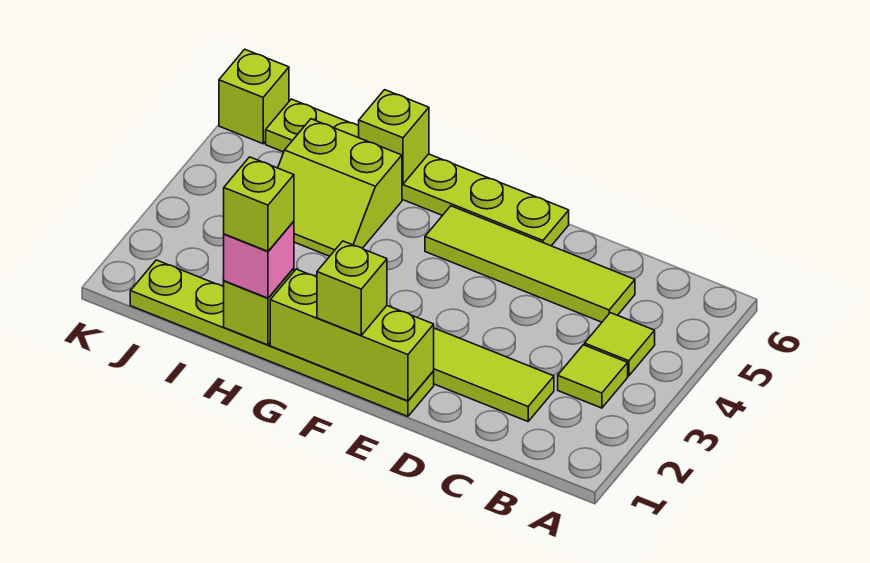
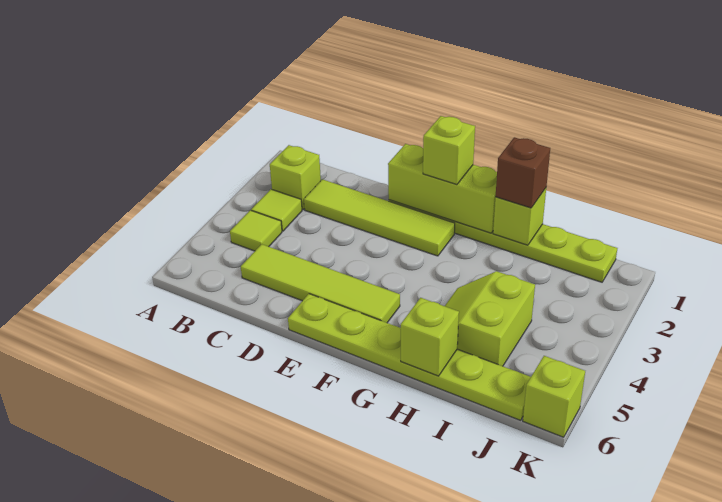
pink brick H1 level 3 -> brown brick H1 level 3
lime brick H1 level 4 -> lime brick B2 level 1
lime slope H4:I5 level 1 top 5 -> lime slope H4:I5 level 1 top I

